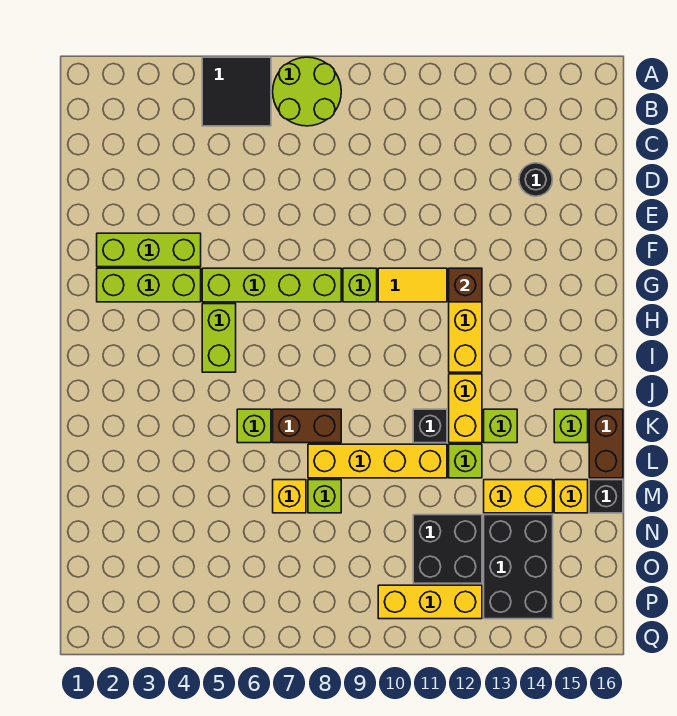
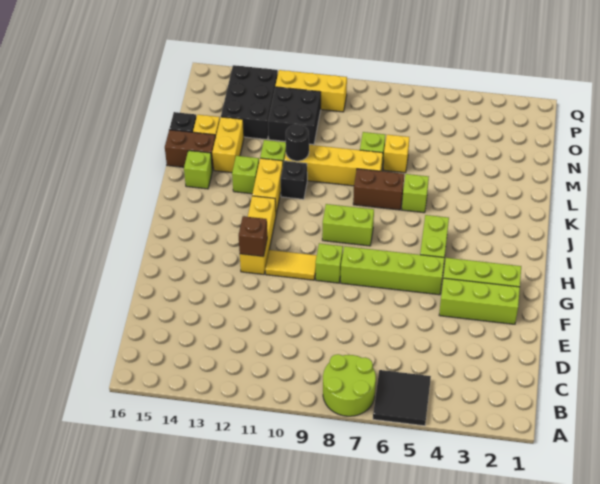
black round brick D14 level 1 -> black round brick L11 level 2
none -> lime brick I8:I9 level 1
brown brick K16:L16 level 1 -> brown brick L15:L16 level 1
yellow brick M13:M14 level 1 -> yellow brick L14:M14 level 1

